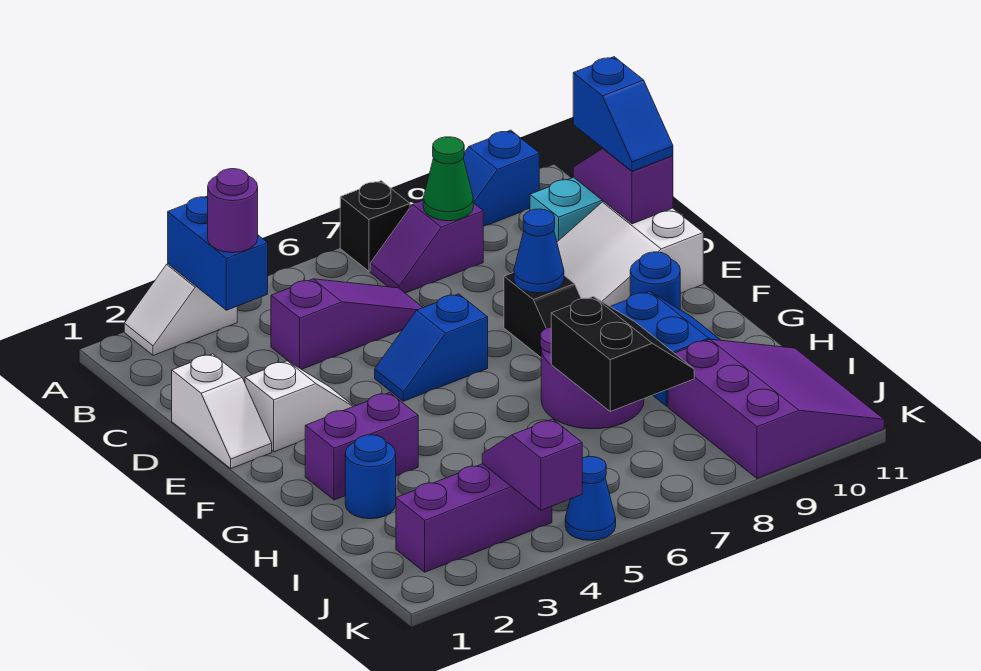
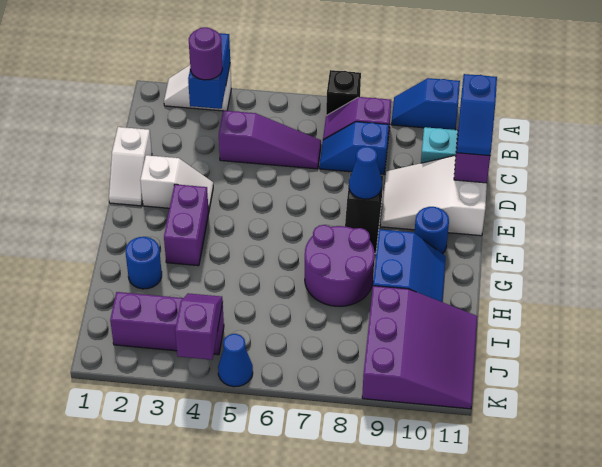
green cone B8 level 2 -> none
blue slope E5:E6 level 1 top 6 -> blue slope C7:C8 level 1 top 8
purple brick G2:G3 level 1 -> purple brick F3:G3 level 1
black slope H7:I8 level 2 top 7 -> none

